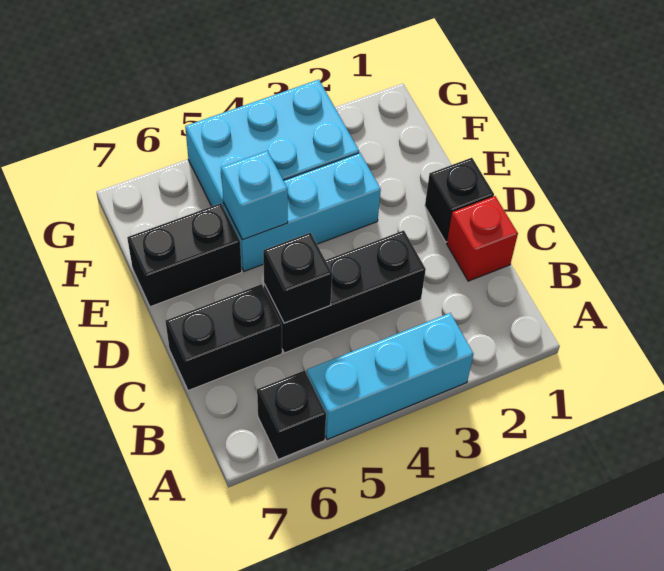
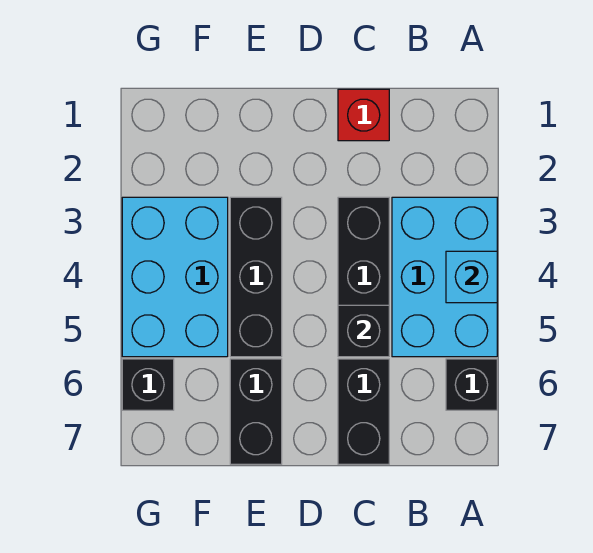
cyan brick A3:A5 level 1 -> cyan brick A3:B5 level 1
black brick D1 level 1 -> black brick G6 level 1
cyan brick E3:E5 level 1 -> black brick E3:E5 level 1
cyan brick E5 level 2 -> cyan brick A4 level 2

